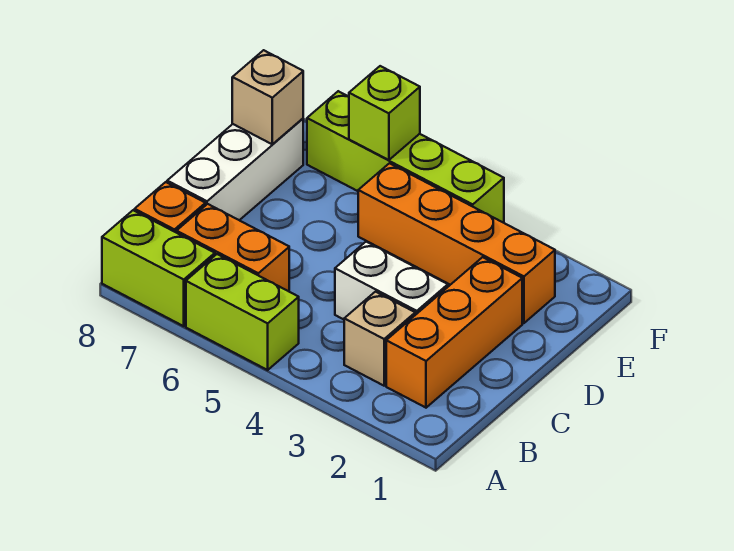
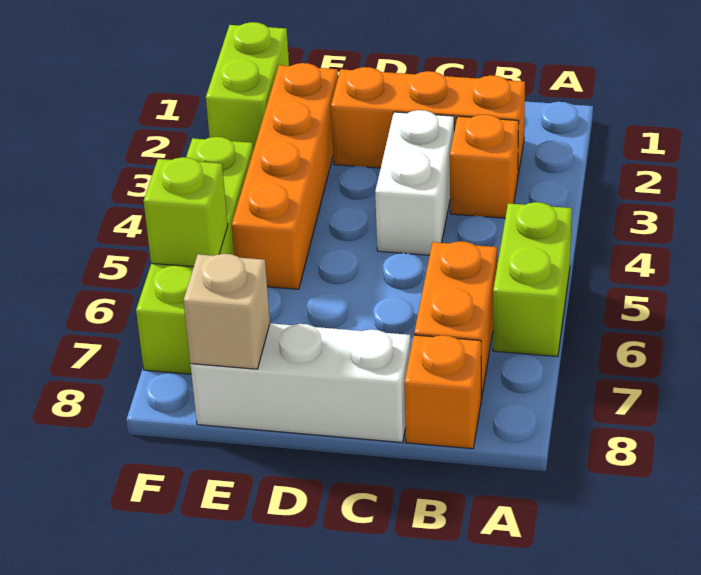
lime brick A7:A8 level 1 -> lime brick F1:F2 level 1
tan brick B3 level 1 -> orange brick B3 level 1

